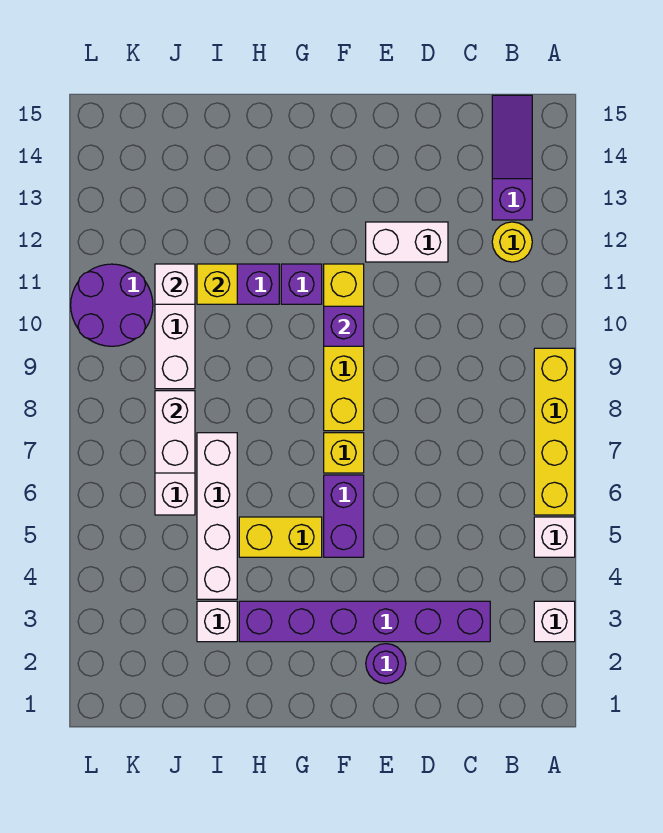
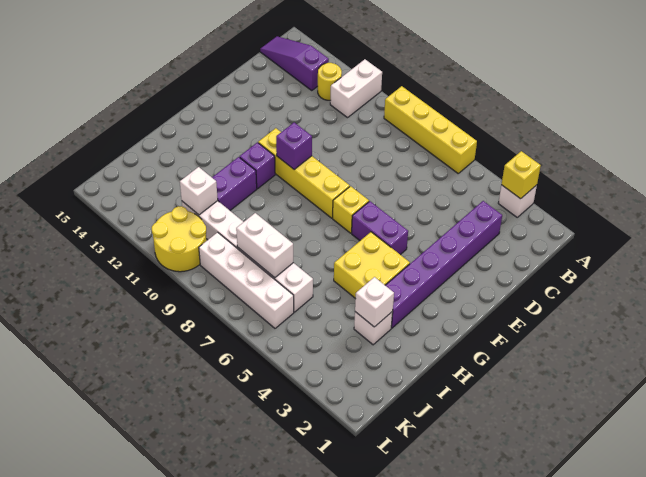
white brick A5 level 1 -> white brick I3 level 2
white brick D12:E12 level 1 -> white brick A11:B11 level 1
purple round brick E2 level 1 -> none
yellow brick G5:H5 level 1 -> yellow brick G4:H5 level 1
white brick I4:I7 level 1 -> white brick K6:K9 level 1
yellow brick I11 level 2 -> yellow brick A3 level 2
purple round brick K10:L11 level 1 -> yellow round brick K10:L11 level 1

